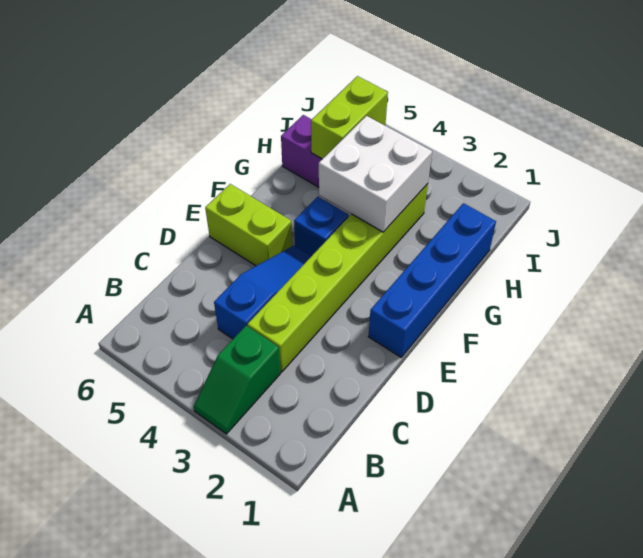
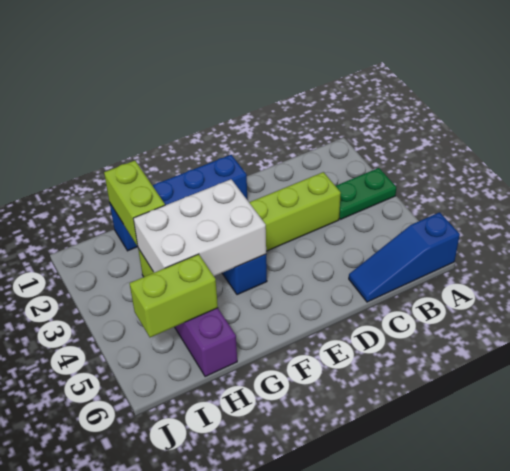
green slope A3:B3 level 1 top B -> green plate A3:B3 level 1
blue slope C4:E4 level 1 top C -> blue slope A6:C6 level 1 top A
lime brick E5:E6 level 1 -> lime brick H1:H2 level 2
white brick G3:H4 level 2 -> white brick F3:H4 level 2

